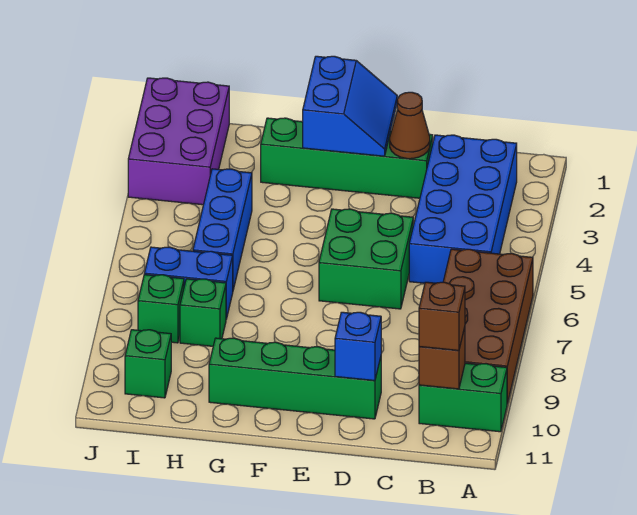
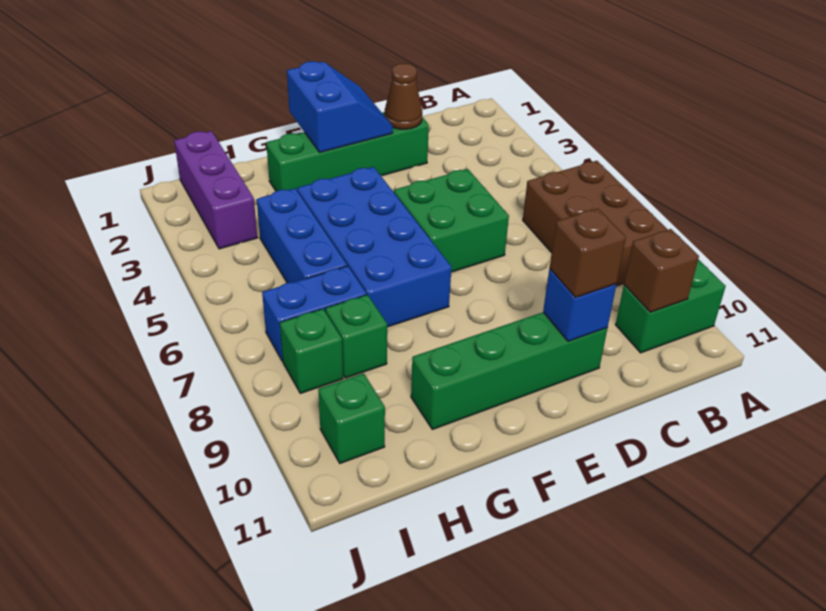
brown brick A6:B9 level 1 -> brown brick A6:B8 level 1
blue brick B2:C5 level 1 -> blue brick F4:G7 level 1
brown brick B10 level 3 -> brown brick D10 level 3
purple brick I1:J3 level 1 -> purple brick I1:I3 level 1

